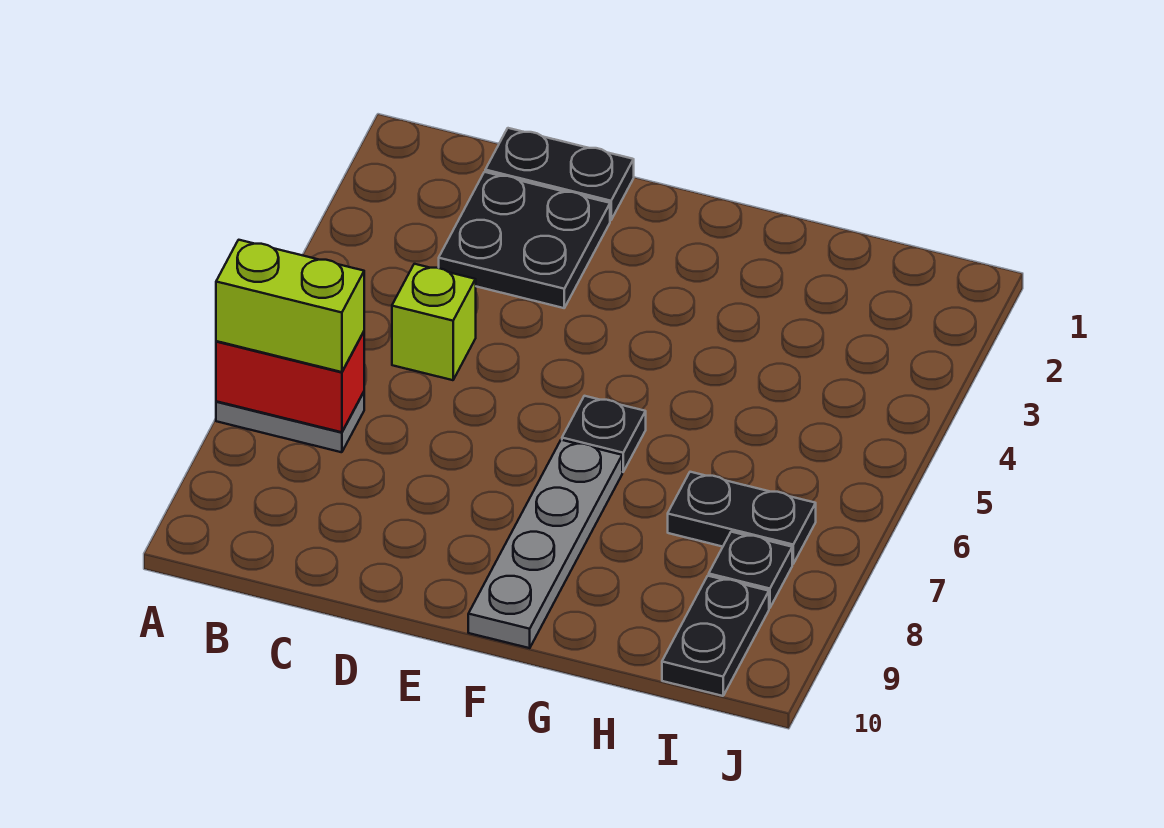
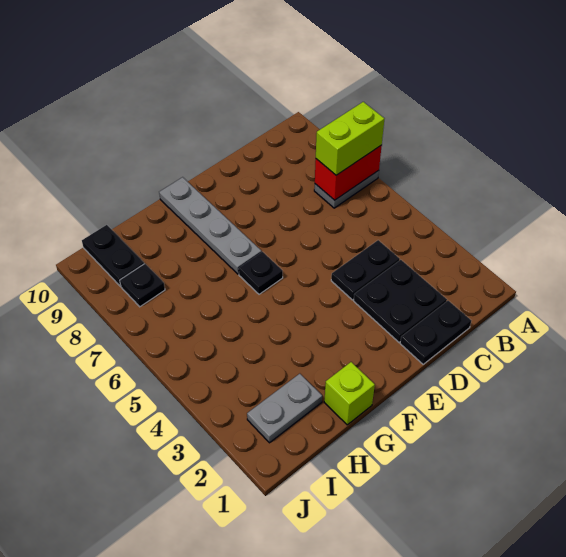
lime brick C5 level 1 -> lime brick G1 level 1
none -> grey plate H2:I2 level 1
black plate H7:I7 level 1 -> black plate C4:D4 level 1

